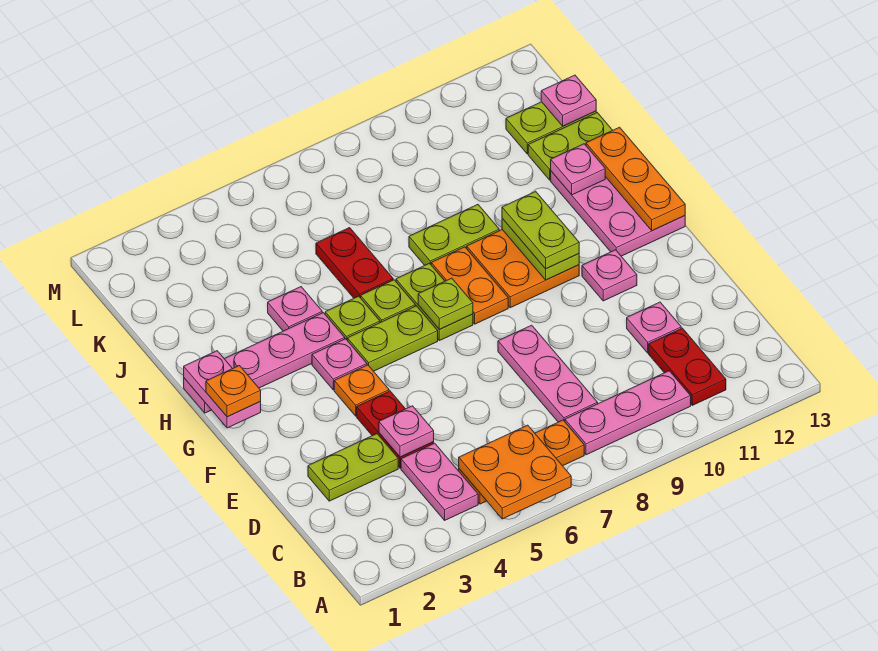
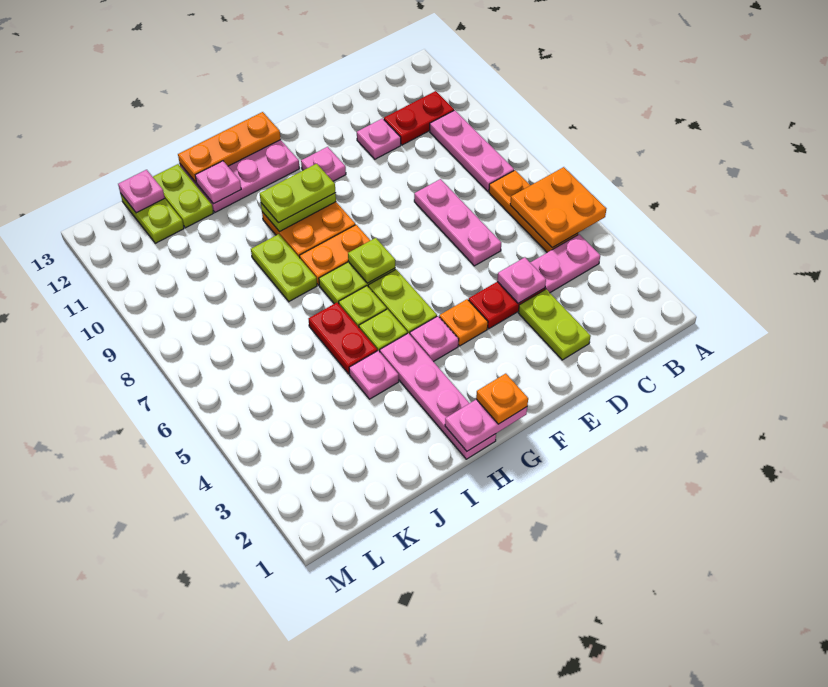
pink plate C8:E8 level 1 -> pink plate D6:D8 level 1
red plate I6:J6 level 1 -> red plate I5:I6 level 1

